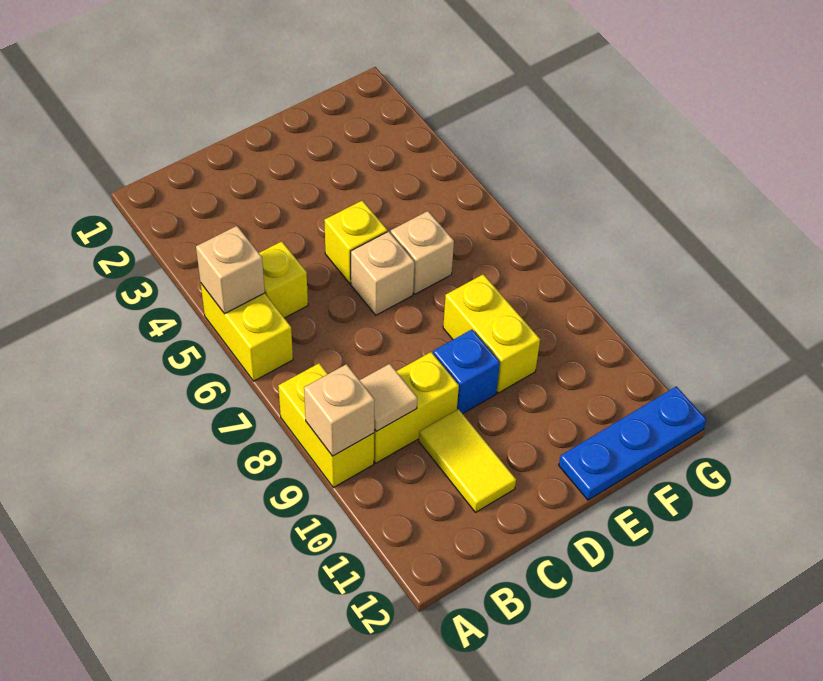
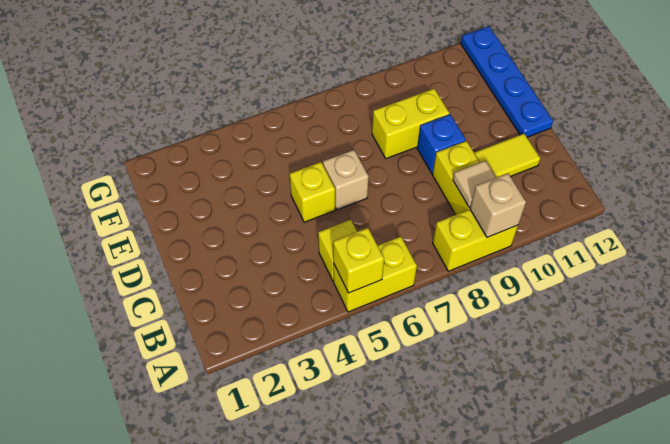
tan brick A5 level 2 -> yellow brick A5 level 2
tan brick E6 level 1 -> none
blue plate E12:G12 level 1 -> blue plate D12:G12 level 1

